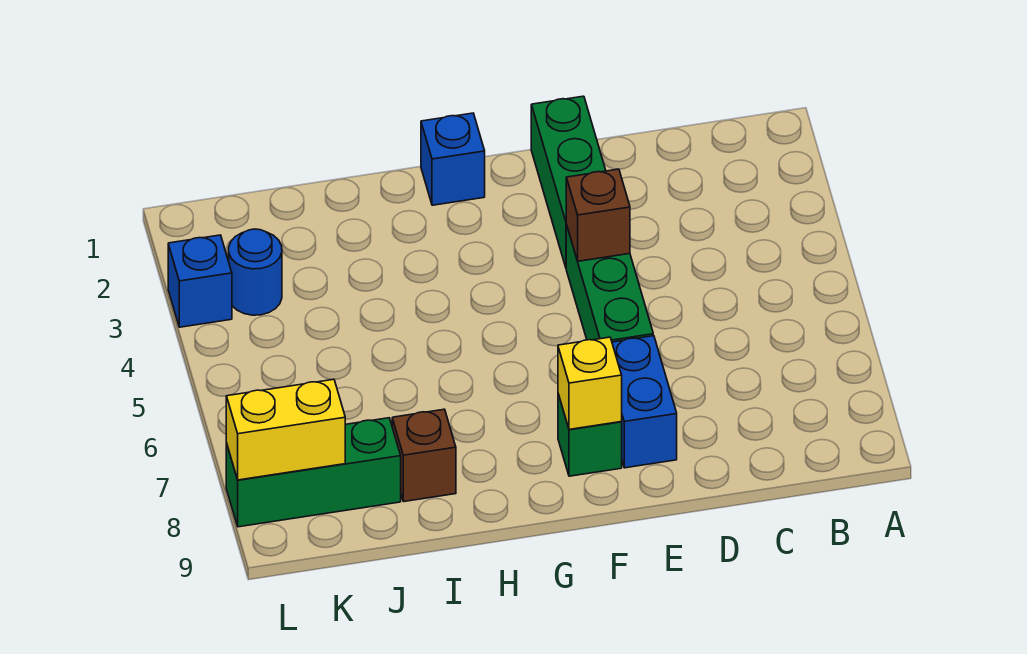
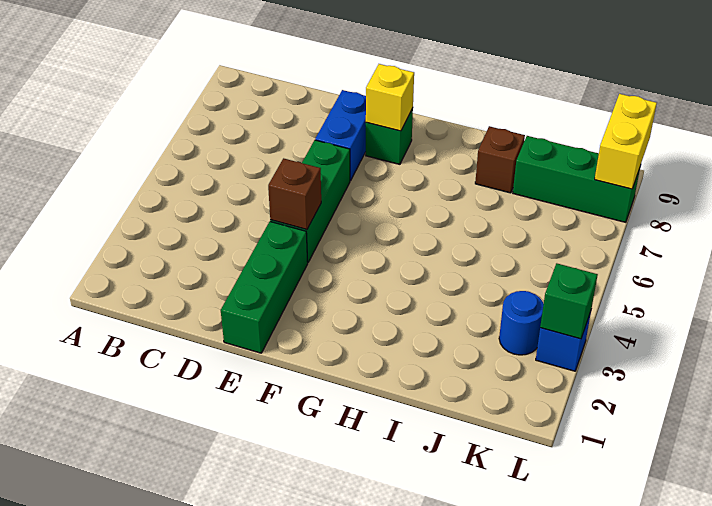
blue brick G1 level 1 -> none
yellow brick K8:L8 level 2 -> yellow brick L8:L9 level 2
none -> green brick L3 level 2

